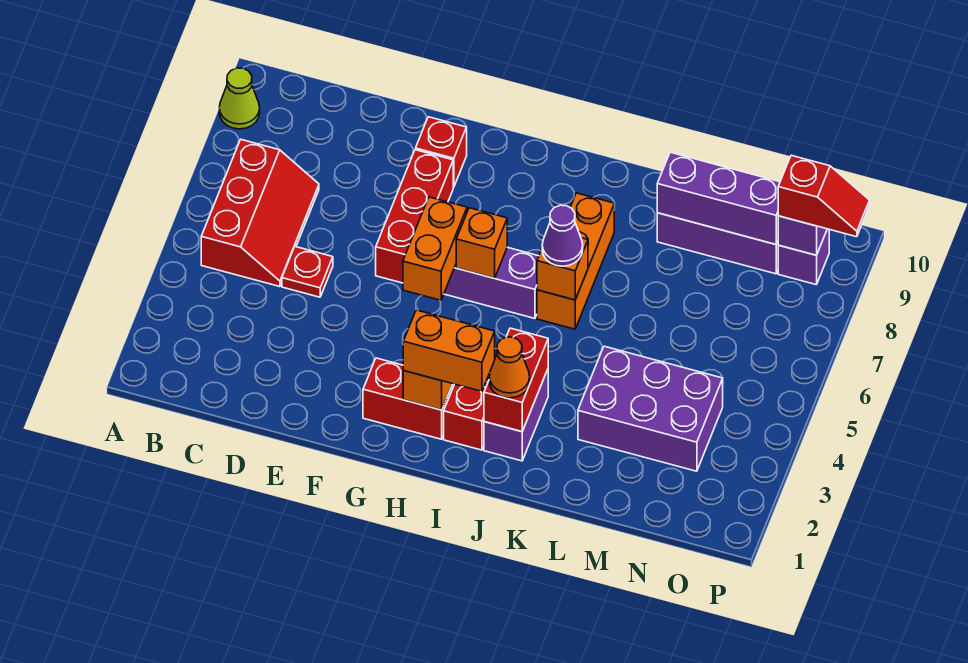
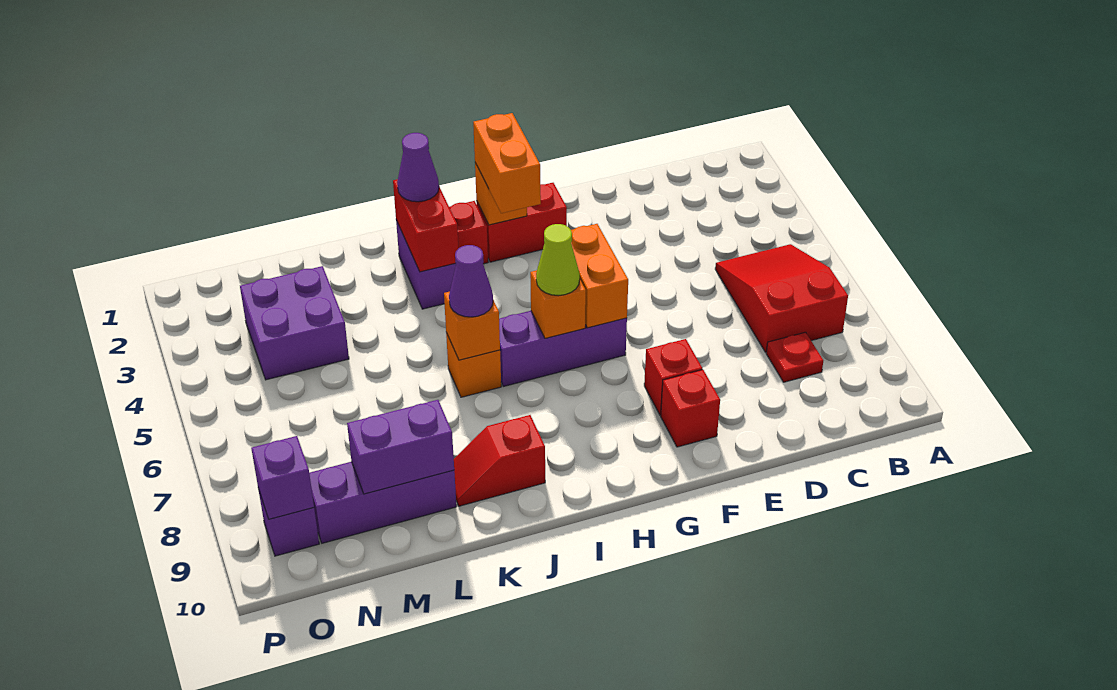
lime cone A9 level 1 -> lime cone H6 level 3
red slope B5:C7 level 1 top B -> red slope B5:C7 level 1 top 7
red plate D5 level 1 -> red plate C8 level 1
red brick F6:F8 level 1 -> red brick F8 level 1
orange brick H2:I2 level 3 -> orange brick H2:H3 level 3
orange cone J2 level 3 -> purple cone J2 level 3
orange brick J6:J8 level 1 -> orange brick J6 level 1
purple brick L3:N4 level 1 -> purple brick M3:N4 level 1
purple brick L9:N9 level 2 -> purple brick L9:M9 level 2
red slope O9:P9 level 3 top O -> red slope J9:K9 level 1 top J

